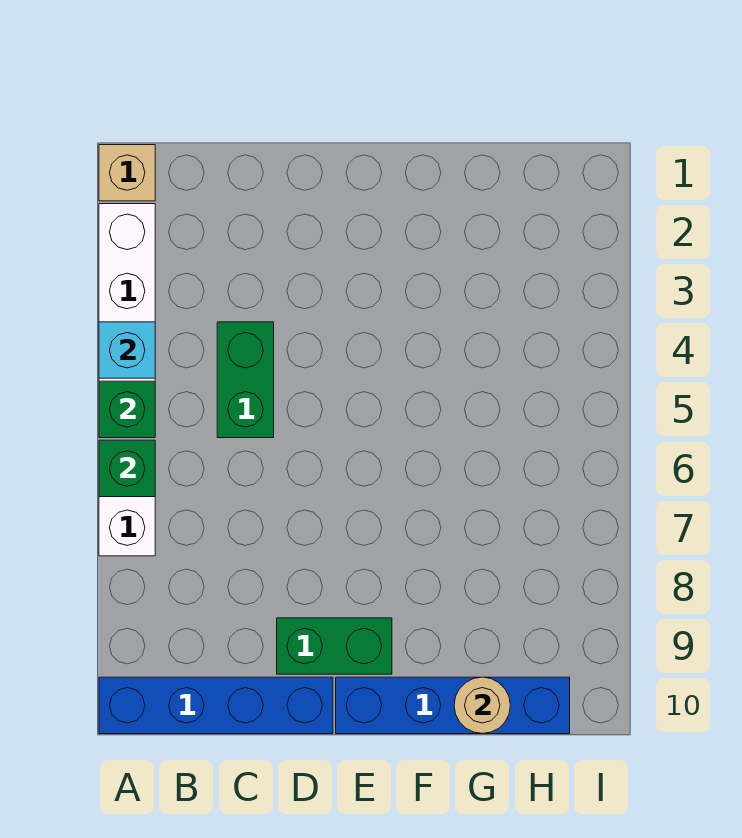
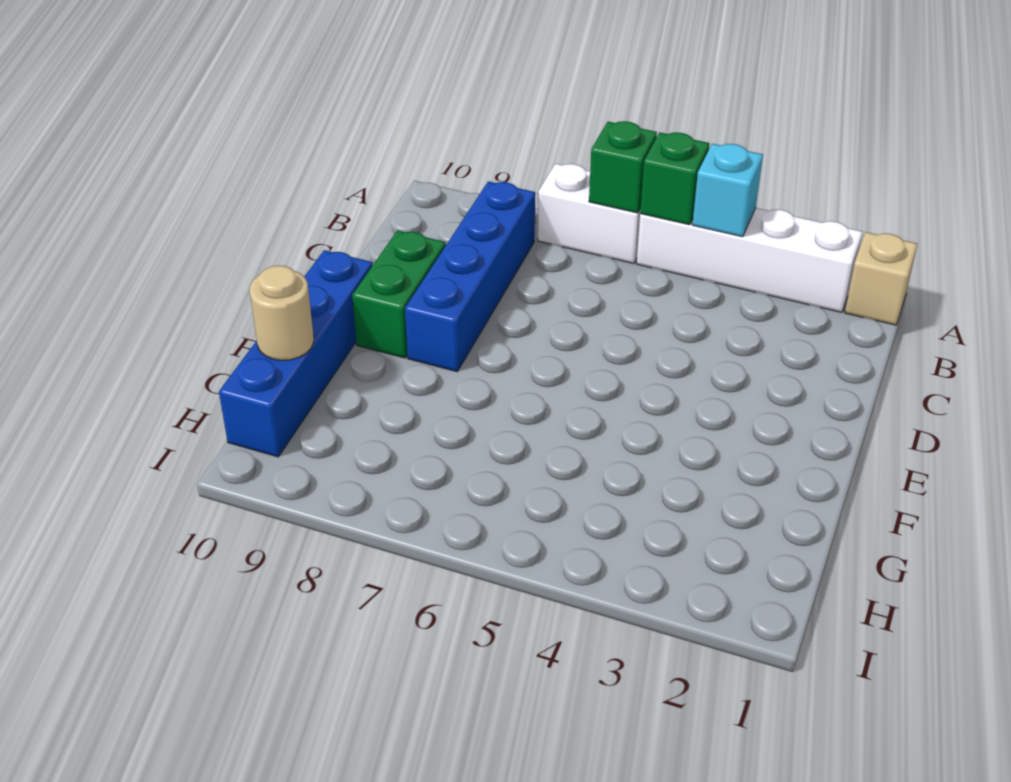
blue brick A10:D10 level 1 -> blue brick B8:E8 level 1
green brick C4:C5 level 1 -> none

